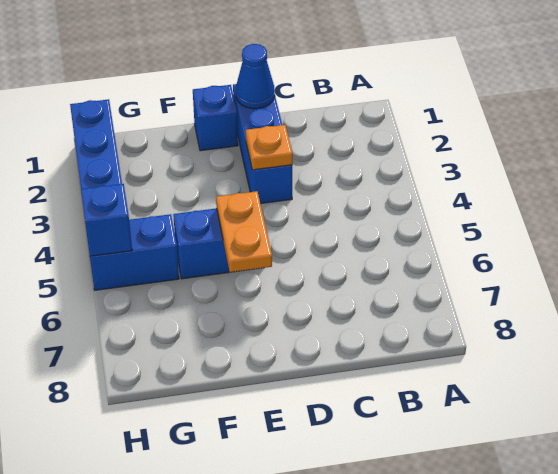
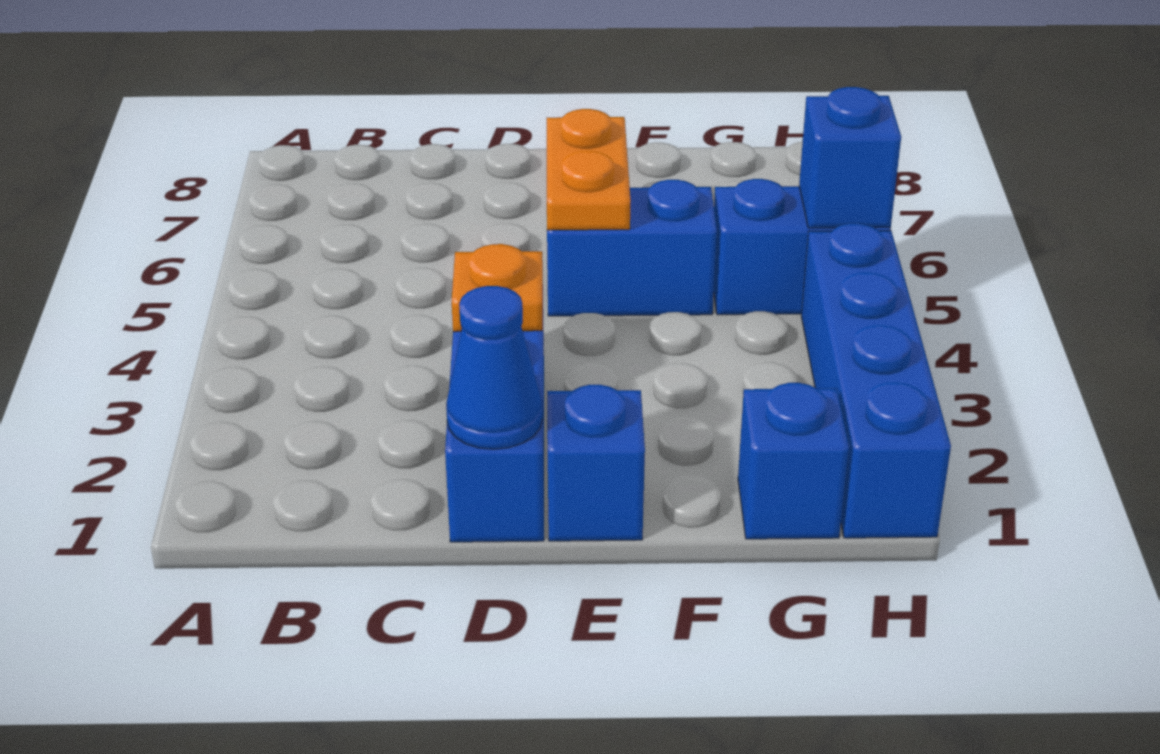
none -> blue brick G1 level 1

